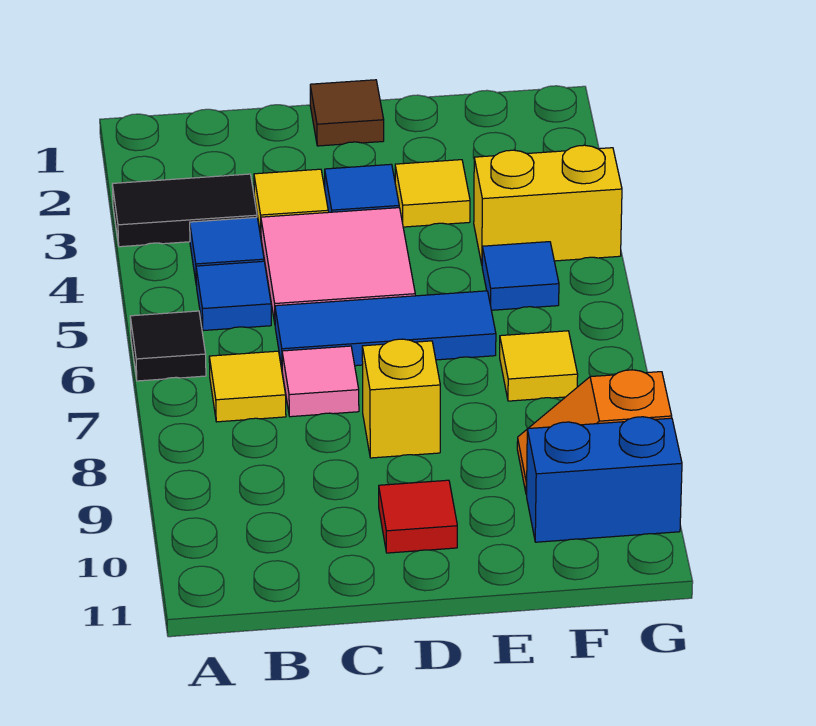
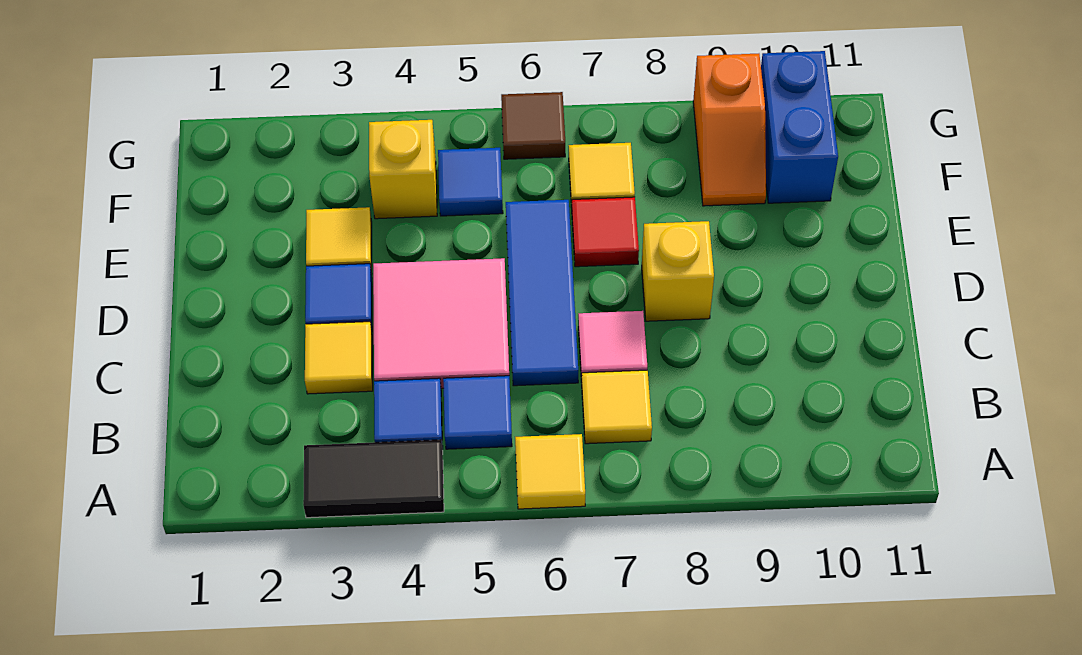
black tile A3:B3 level 1 -> black tile A3:A4 level 1
black tile A6 level 1 -> yellow tile A6 level 1
brown tile D1 level 1 -> brown tile G6 level 1
red tile D10 level 1 -> red tile E7 level 1
yellow brick F4:G4 level 1 -> yellow brick F4 level 1

